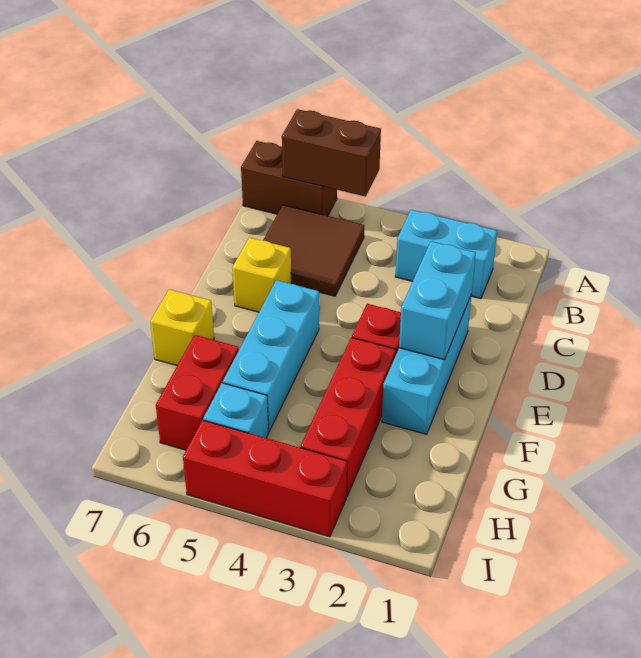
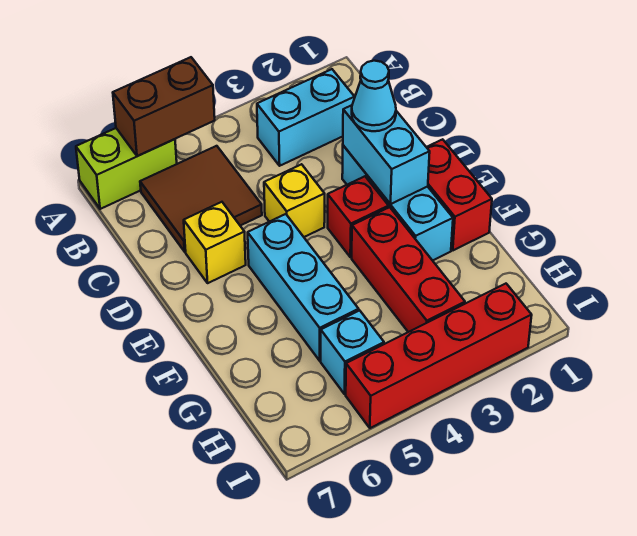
brown brick A6:A7 level 1 -> lime brick A6:A7 level 1
none -> cyan cone D2 level 3
yellow brick F7 level 1 -> yellow brick D4 level 1
red brick G6:H6 level 1 -> red brick E1:F1 level 1
red brick I3:I5 level 1 -> red brick I2:I5 level 1

